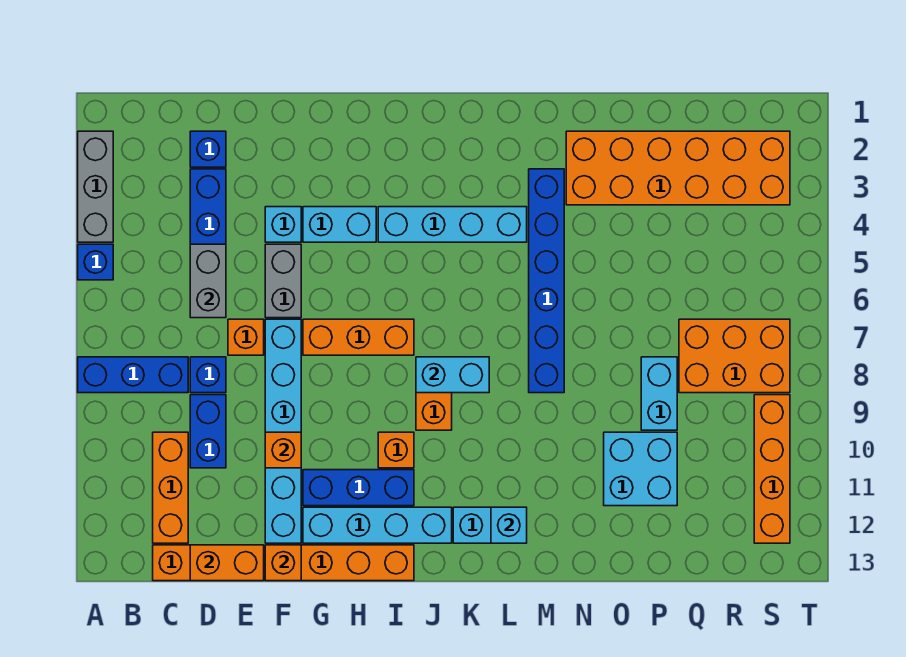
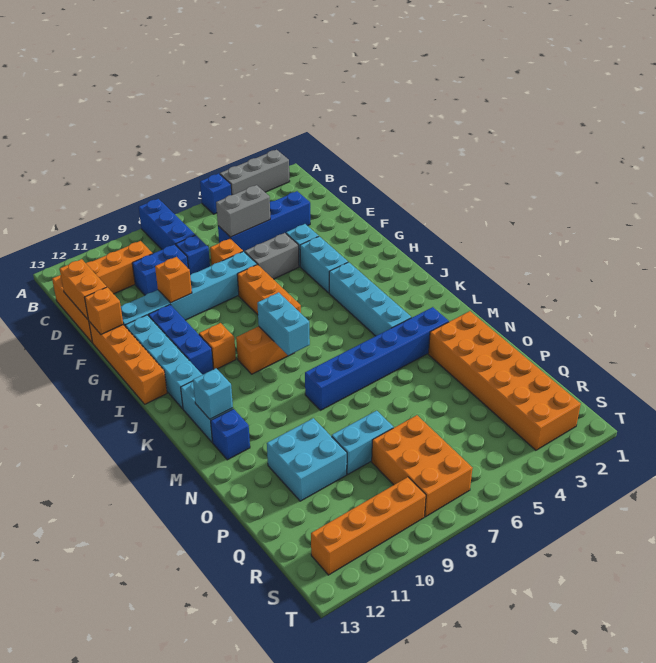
blue brick D2 level 1 -> blue brick M12 level 1

